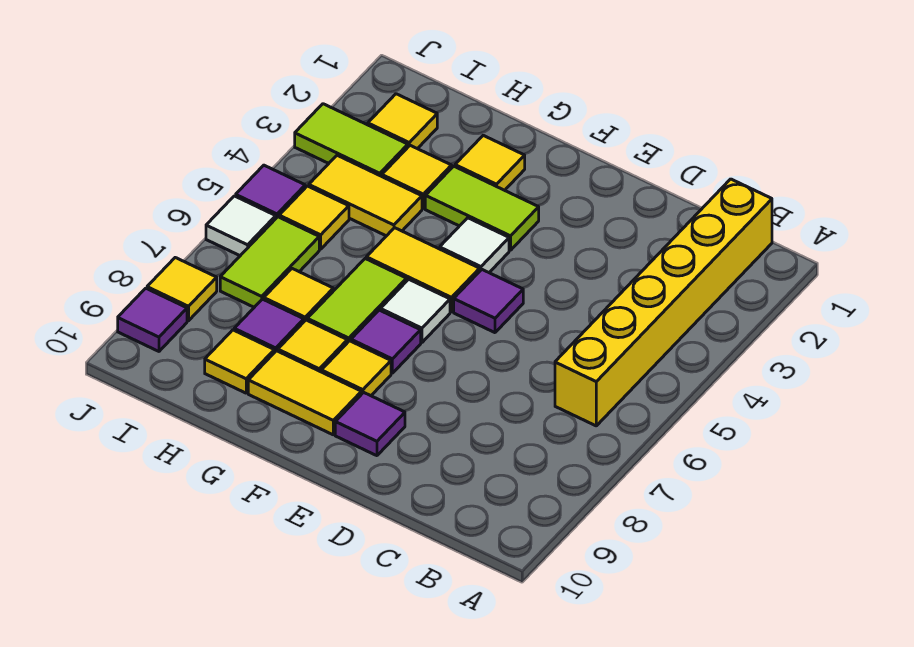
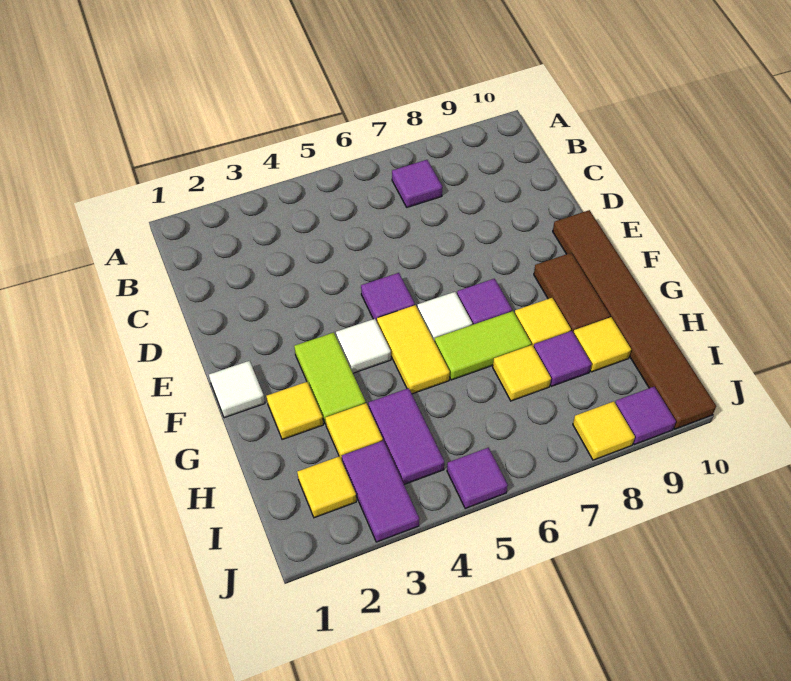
yellow brick B1:B6 level 1 -> none
purple tile E9 level 1 -> purple tile B7 level 1
none -> brown tile E10:J10 level 1
yellow tile F8 level 1 -> none
yellow tile F9:G9 level 1 -> brown tile F9:G9 level 1
yellow tile H4:I4 level 1 -> purple tile H4:I4 level 1
lime tile I3:J3 level 1 -> purple tile I3:J3 level 1
yellow tile I5 level 1 -> none
lime tile I6:I7 level 1 -> none
white tile J6 level 1 -> white tile F1 level 1

